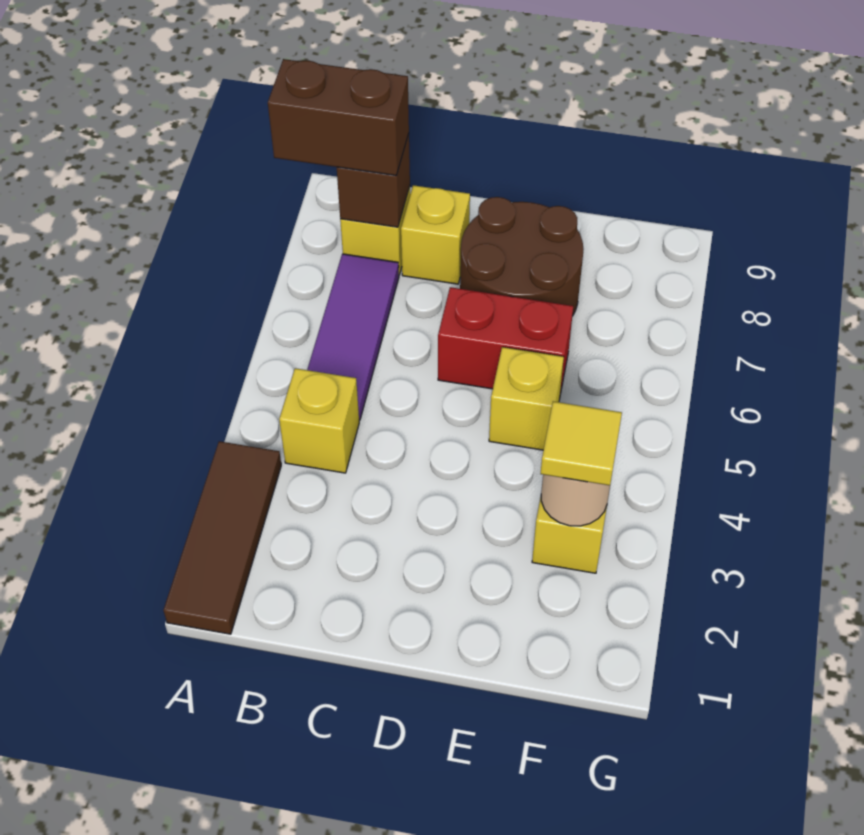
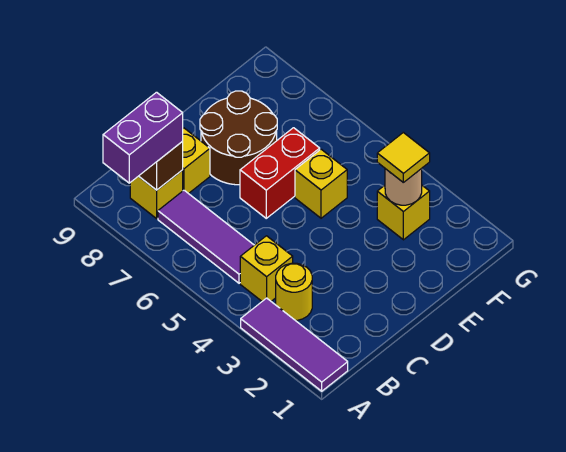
brown tile A1:A3 level 1 -> purple tile A1:A3 level 1
brown brick A8:B8 level 3 -> purple brick A8:B8 level 3
none -> yellow round brick B3 level 1

